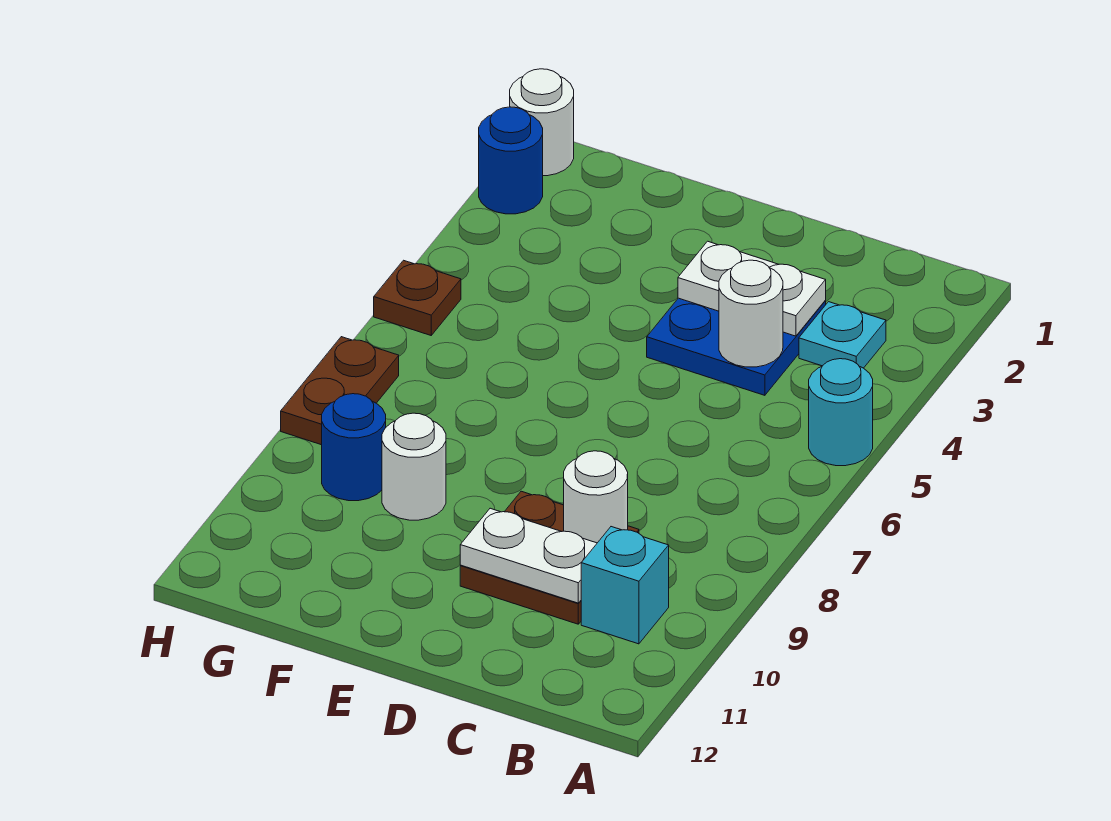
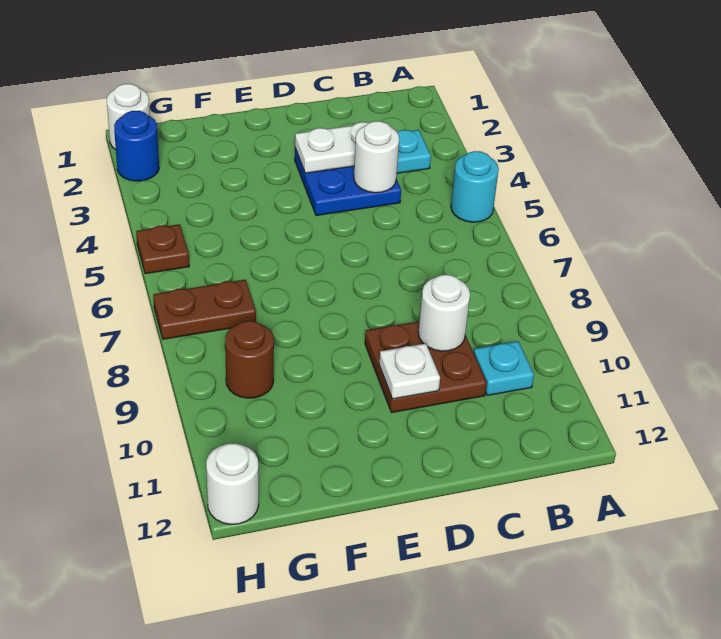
cyan brick B10 level 1 -> cyan plate B10 level 1
white plate C10:D10 level 2 -> white plate D10 level 2
white round brick F9 level 1 -> white round brick H12 level 1
blue round brick G9 level 1 -> brown round brick G9 level 1
brown plate H7:H8 level 1 -> brown plate G7:H7 level 1

